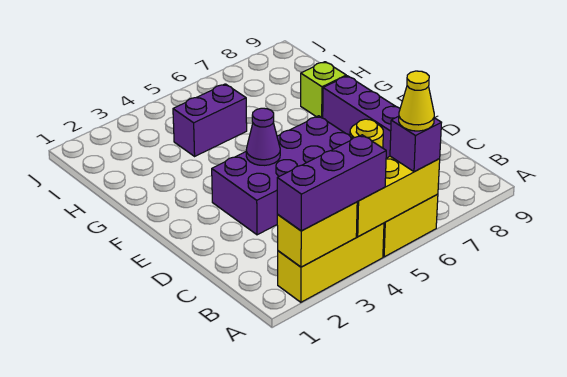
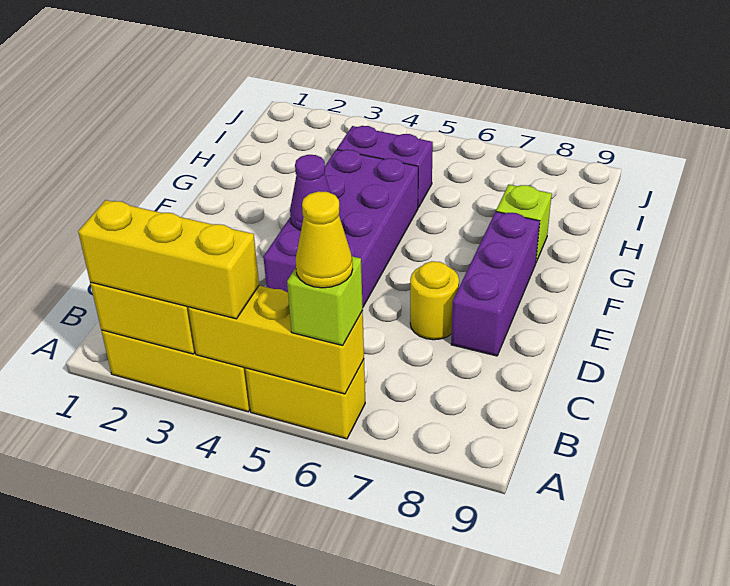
purple brick A2:A4 level 3 -> yellow brick A2:A4 level 3
purple brick A6 level 3 -> lime brick A6 level 3
purple brick D3:E6 level 1 -> purple brick D4:G5 level 1

